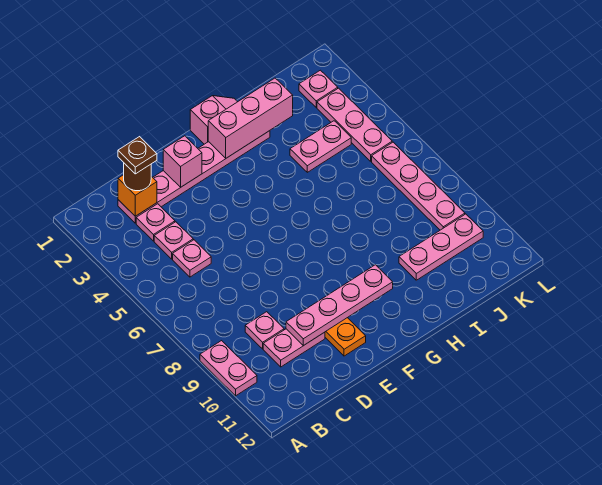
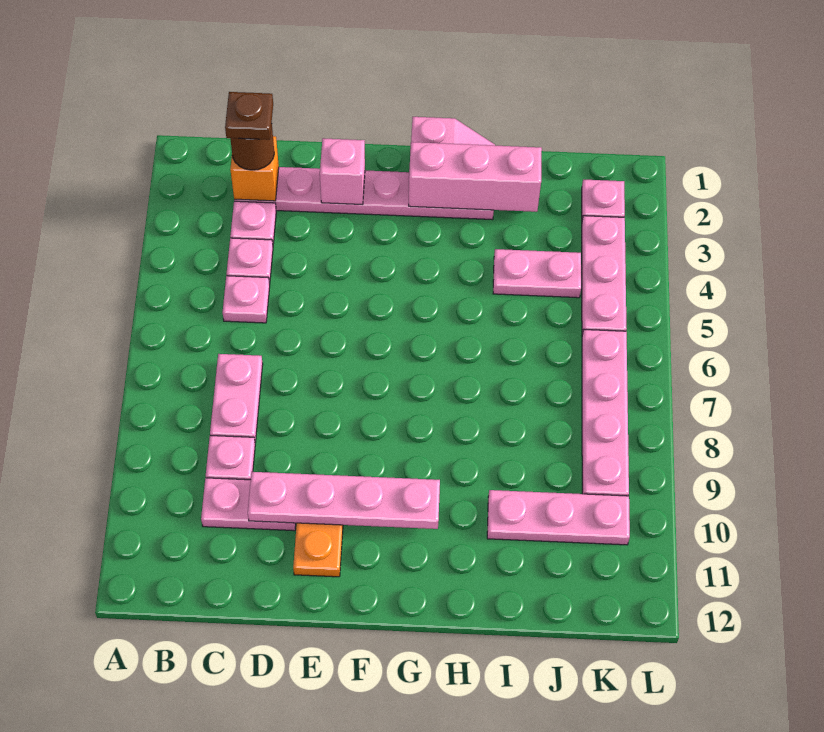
pink plate A9:A10 level 1 -> pink plate C7:C8 level 1

